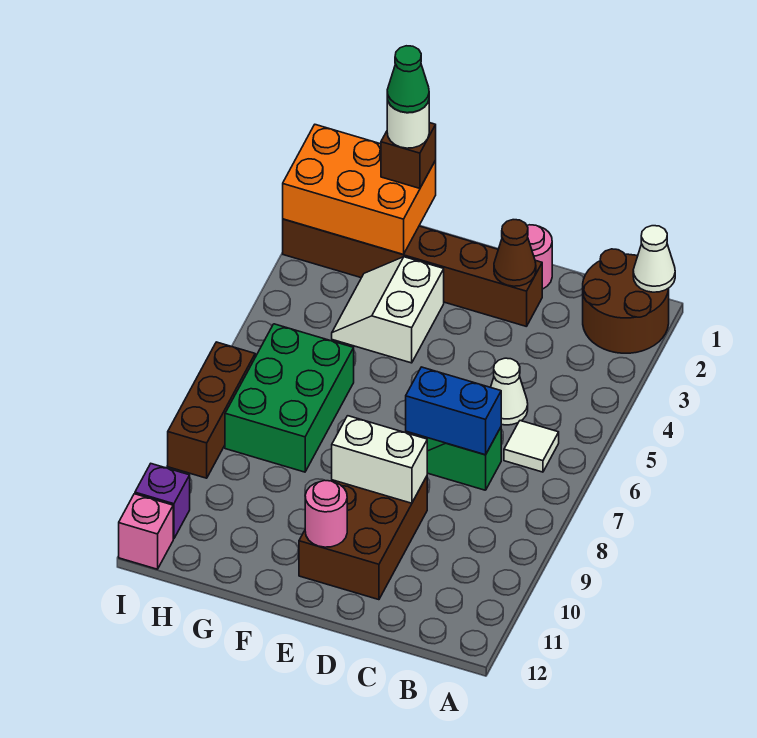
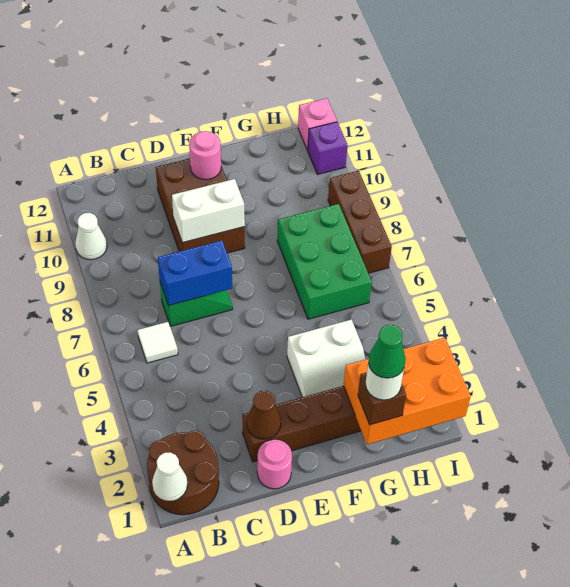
white cone C5 level 1 -> white cone A10 level 1
white slope F3:G4 level 1 top F -> white slope F3:G4 level 1 top 4

